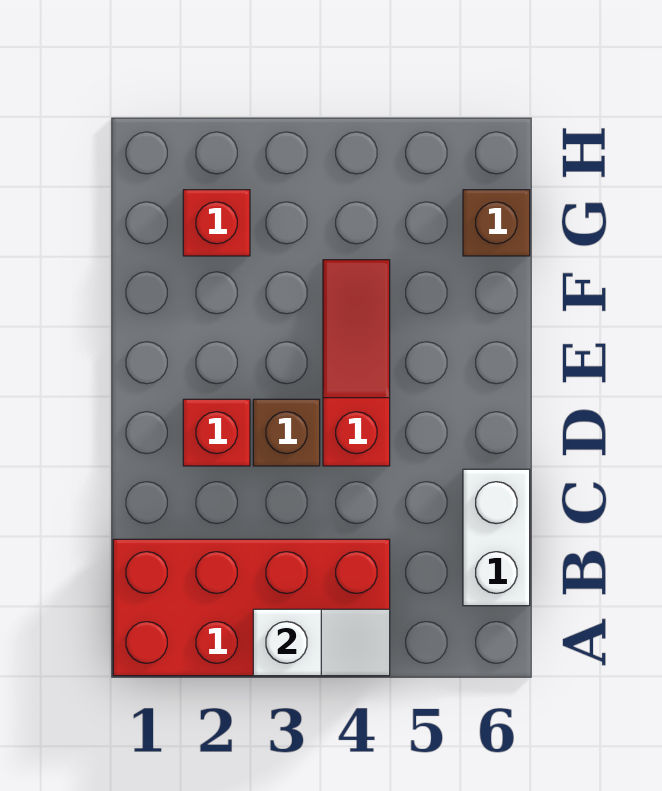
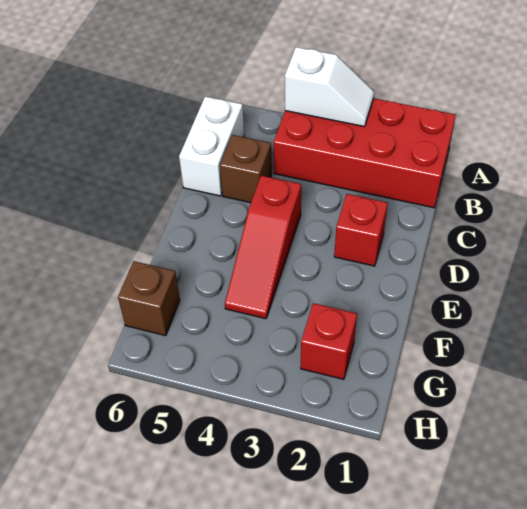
white slope A3:A4 level 2 top 3 -> white slope A3:A4 level 2 top 4
brown brick D3 level 1 -> brown brick C5 level 1

